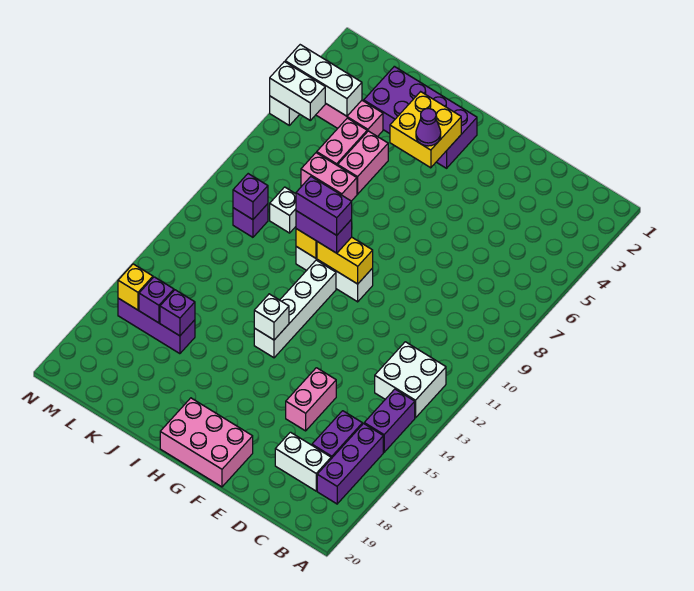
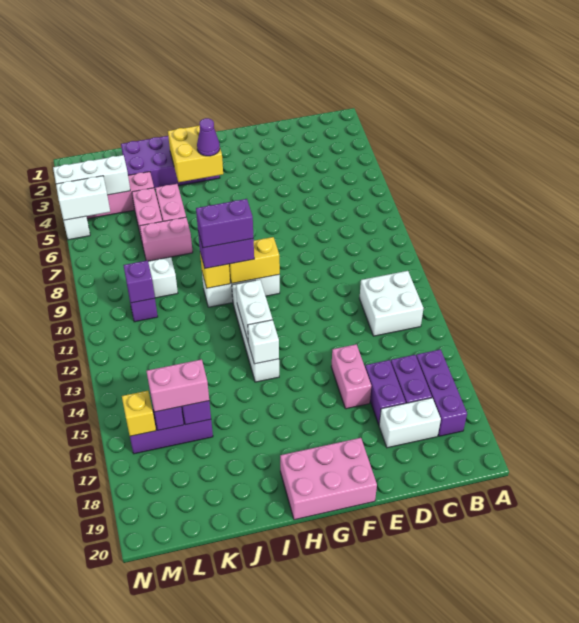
purple brick B14:B15 level 1 -> purple brick D16:D17 level 1
none -> white brick H12:H13 level 2
none -> pink brick K16:L16 level 3

